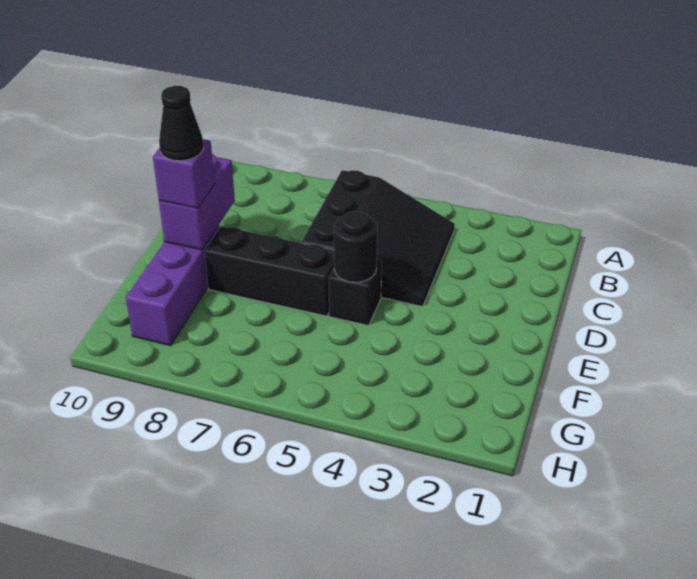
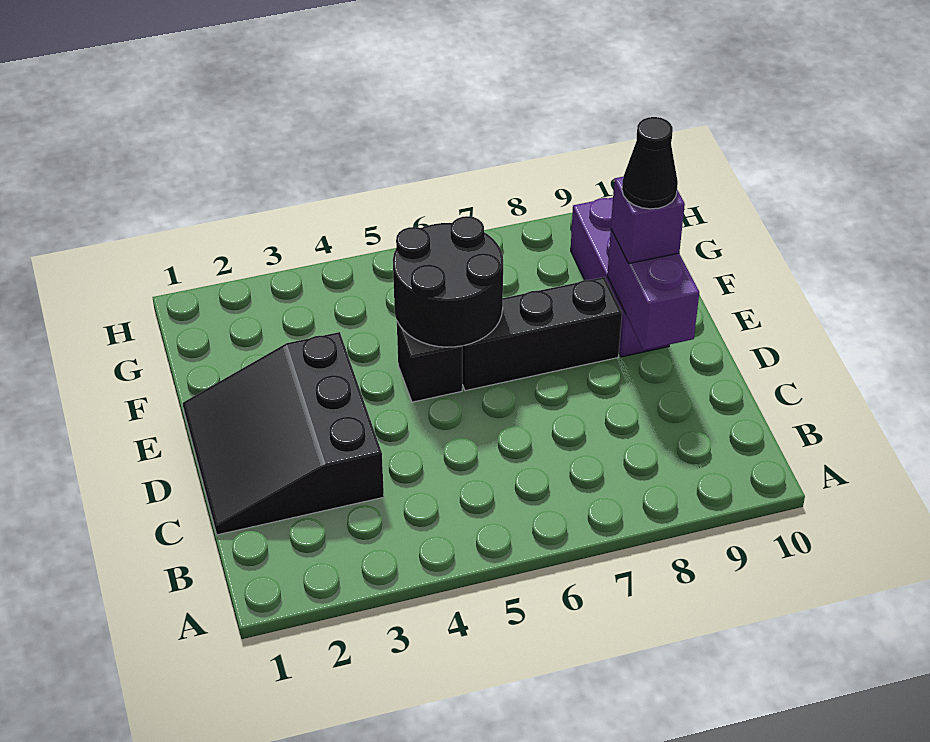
black slope B4:D6 level 1 top 6 -> black slope C1:E3 level 1 top 3
black round brick E5 level 2 -> black round brick E5:F6 level 2

